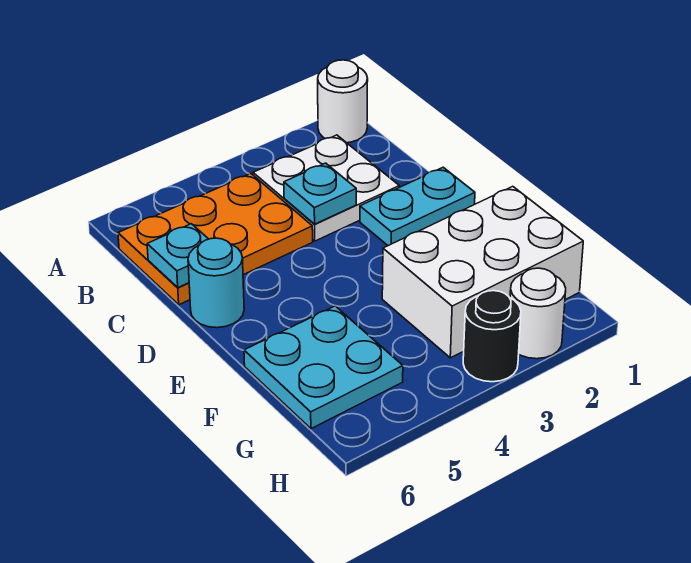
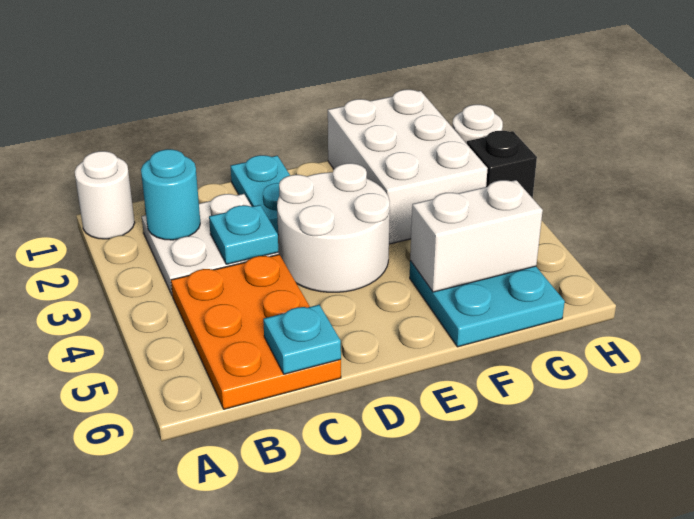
none -> white round brick D3:E4 level 1
cyan round brick D6 level 1 -> cyan round brick B2 level 2
none -> white brick F5:G5 level 2
black round brick H3 level 1 -> black brick H3 level 1

